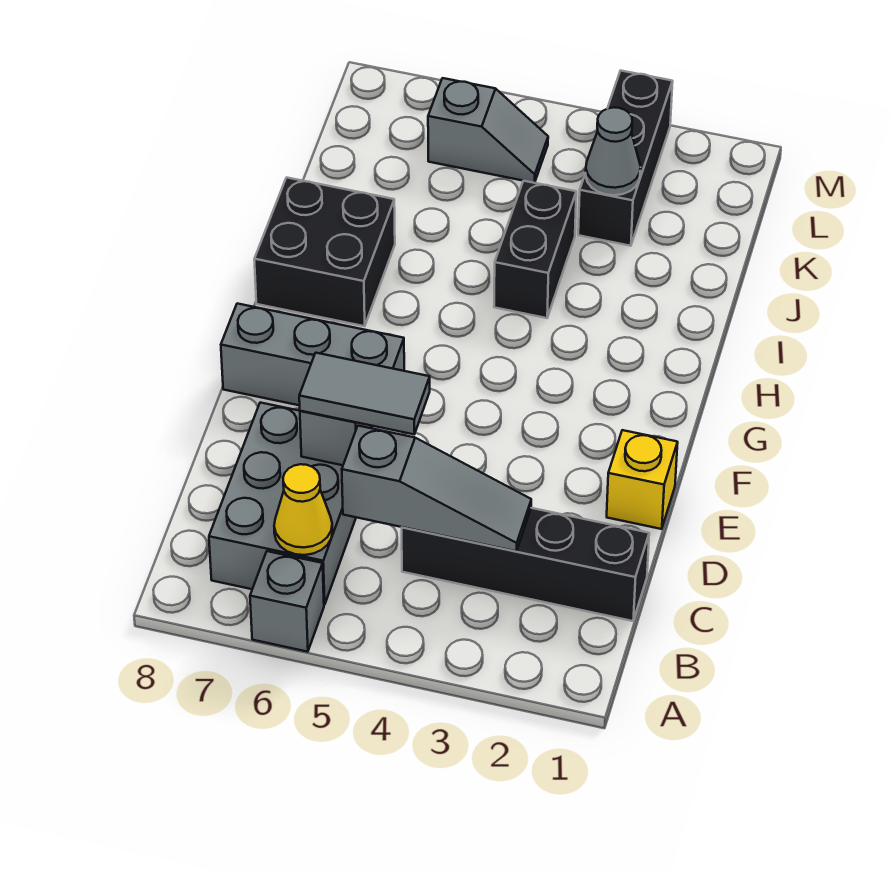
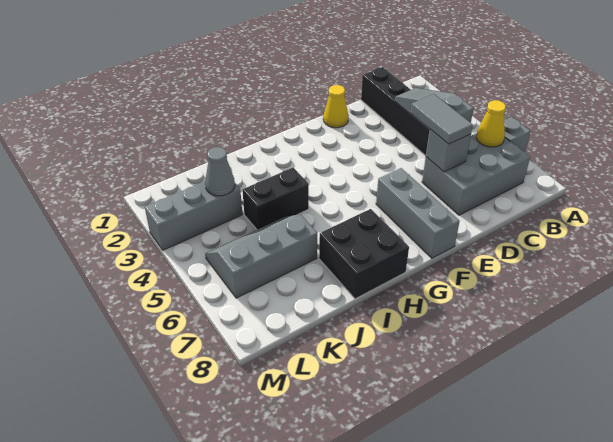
yellow brick E1 level 1 -> yellow cone E1 level 1
black brick K3:M3 level 1 -> grey brick K3:M3 level 1
grey slope L5:L6 level 1 top 6 -> grey slope J5:L6 level 1 top 6

